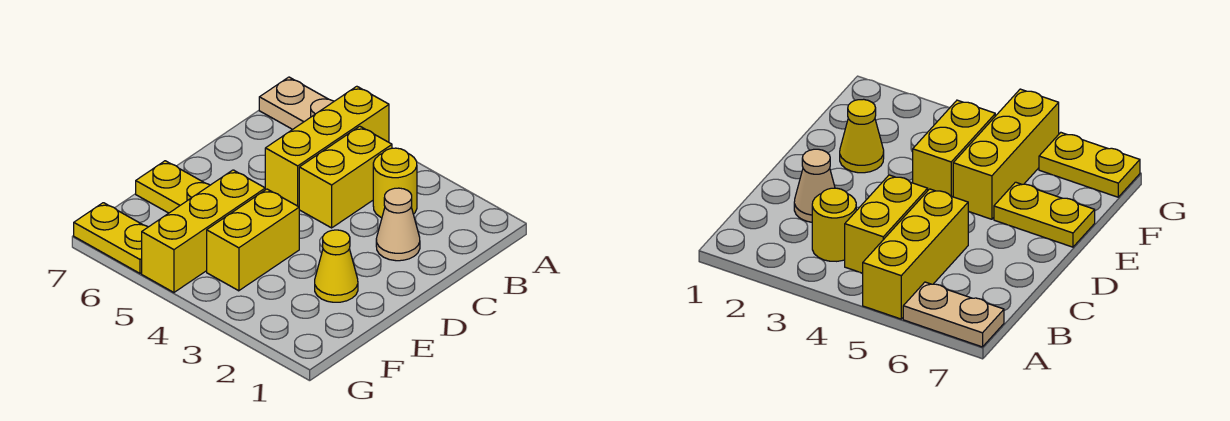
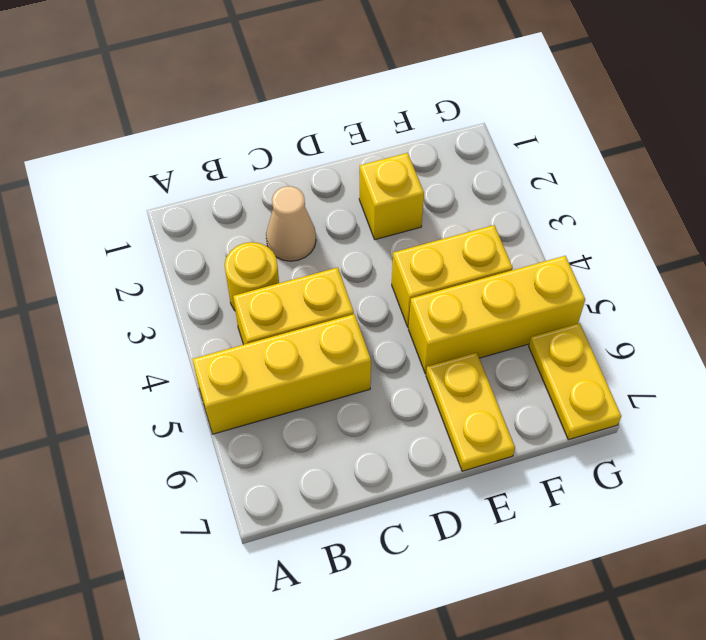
tan plate A6:A7 level 1 -> none
yellow cone E2 level 1 -> yellow brick E2 level 1

